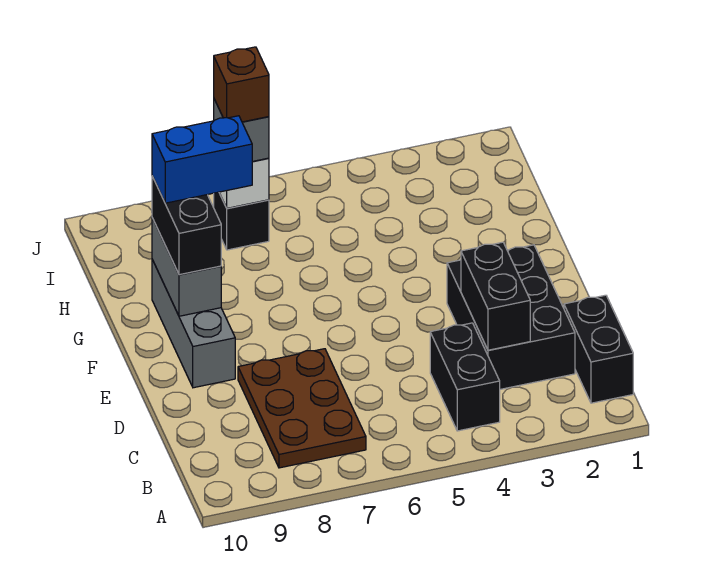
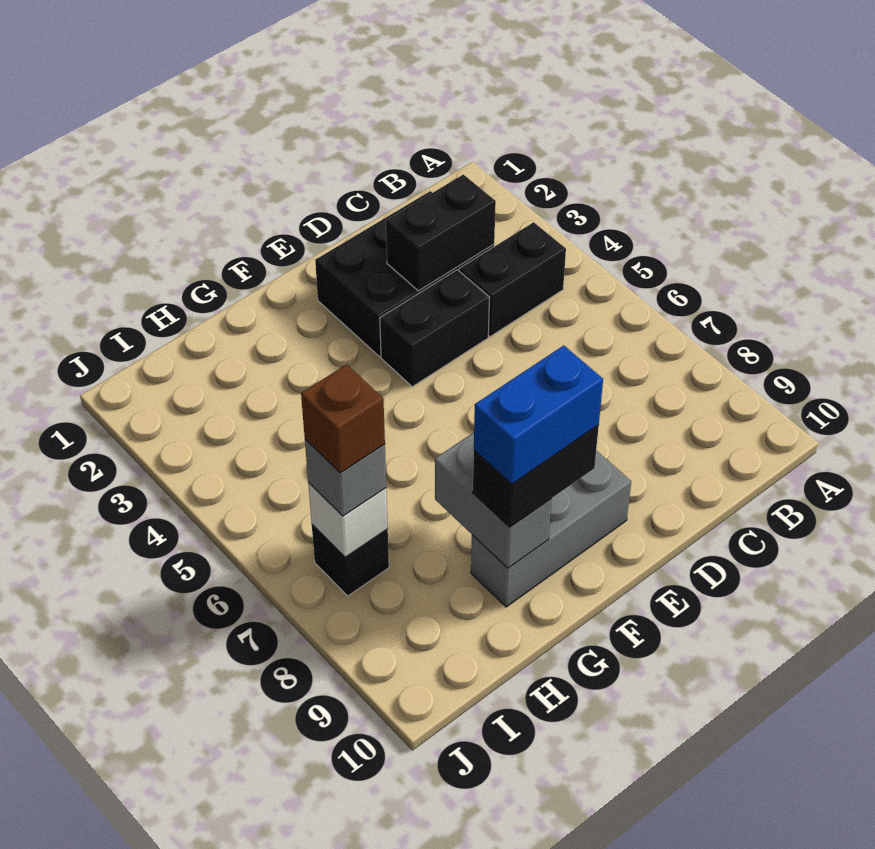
black brick B1:C1 level 1 -> black brick D4:E4 level 1
brown plate B7:D8 level 1 -> none
grey brick F9:G9 level 2 -> grey brick G8:G9 level 2
blue brick G8:G9 level 4 -> blue brick F9:G9 level 4

